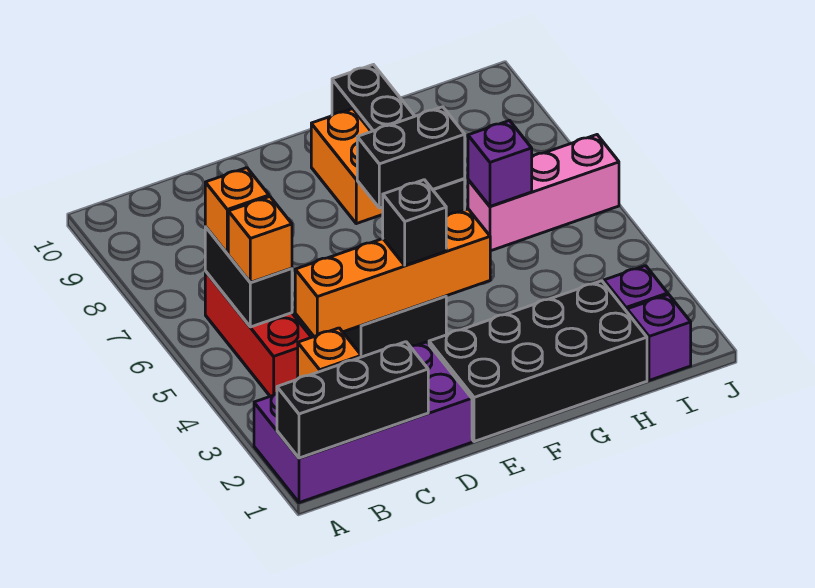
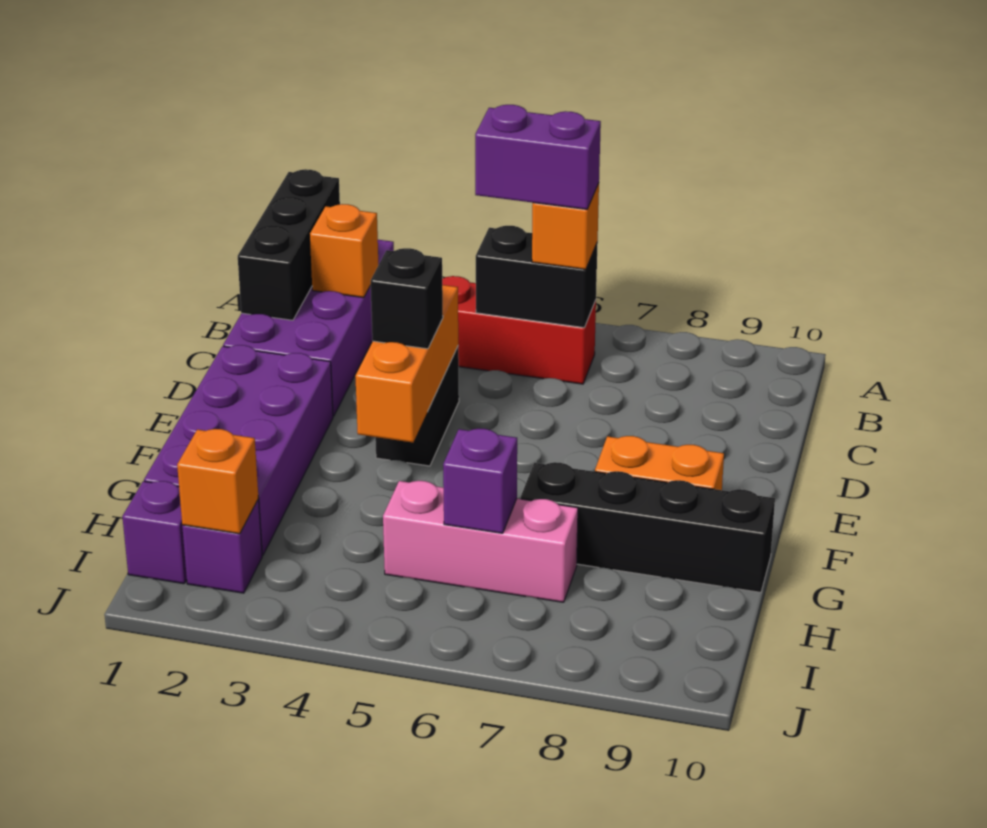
orange brick B5 level 3 -> orange brick I2 level 2
none -> purple brick B5:B6 level 4
orange brick C4:F4 level 2 -> orange brick D4:F4 level 2
black brick E1:H2 level 1 -> purple brick E1:H2 level 1
black brick F7:G7 level 2 -> none
pink brick H6:J6 level 1 -> pink brick H5:H7 level 1

